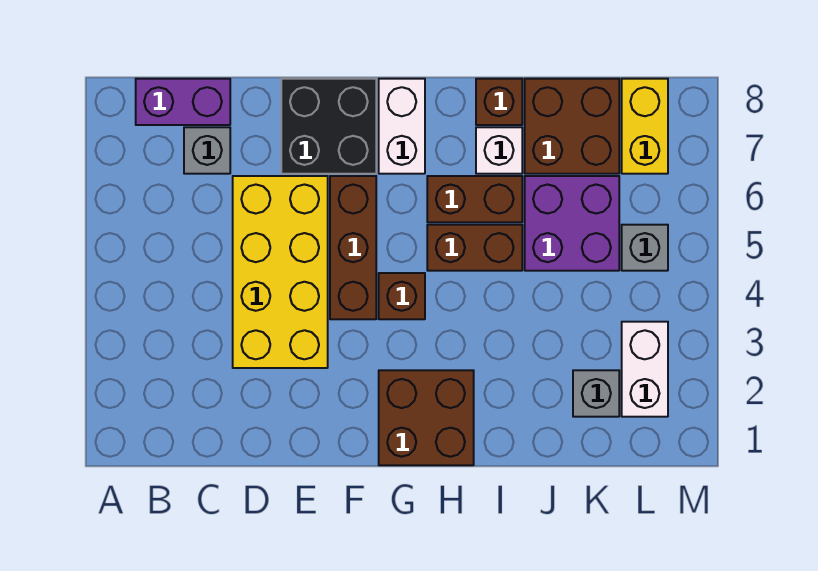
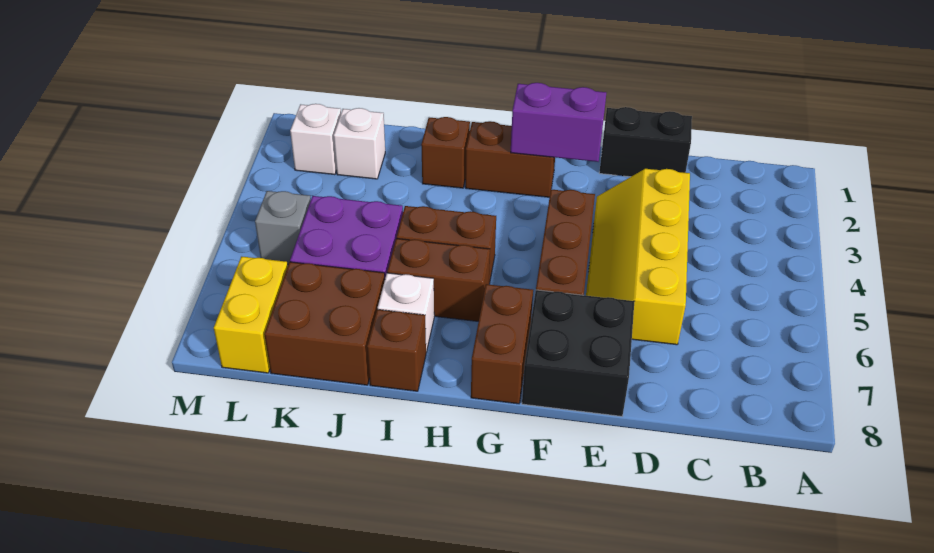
purple brick B8:C8 level 1 -> purple brick F2:G2 level 2
grey brick C7 level 1 -> none
none -> black brick D1:E1 level 1
yellow brick D3:E6 level 1 -> yellow slope D3:E6 level 1 top D
brown brick G1:H2 level 1 -> brown brick G2:H2 level 1
brown brick G4 level 1 -> brown brick I2 level 1
white brick G7:G8 level 1 -> brown brick G7:G8 level 1
grey brick K2 level 1 -> white brick K2 level 1
white brick L2:L3 level 1 -> white brick L2 level 1

